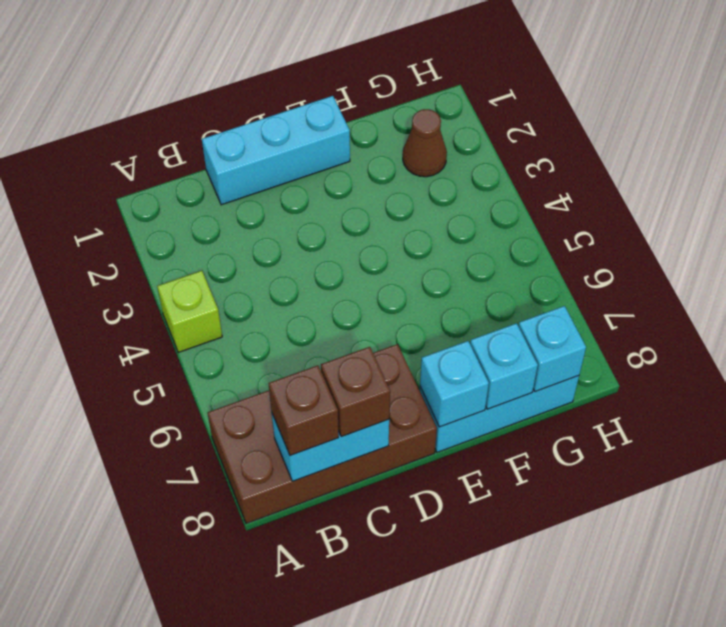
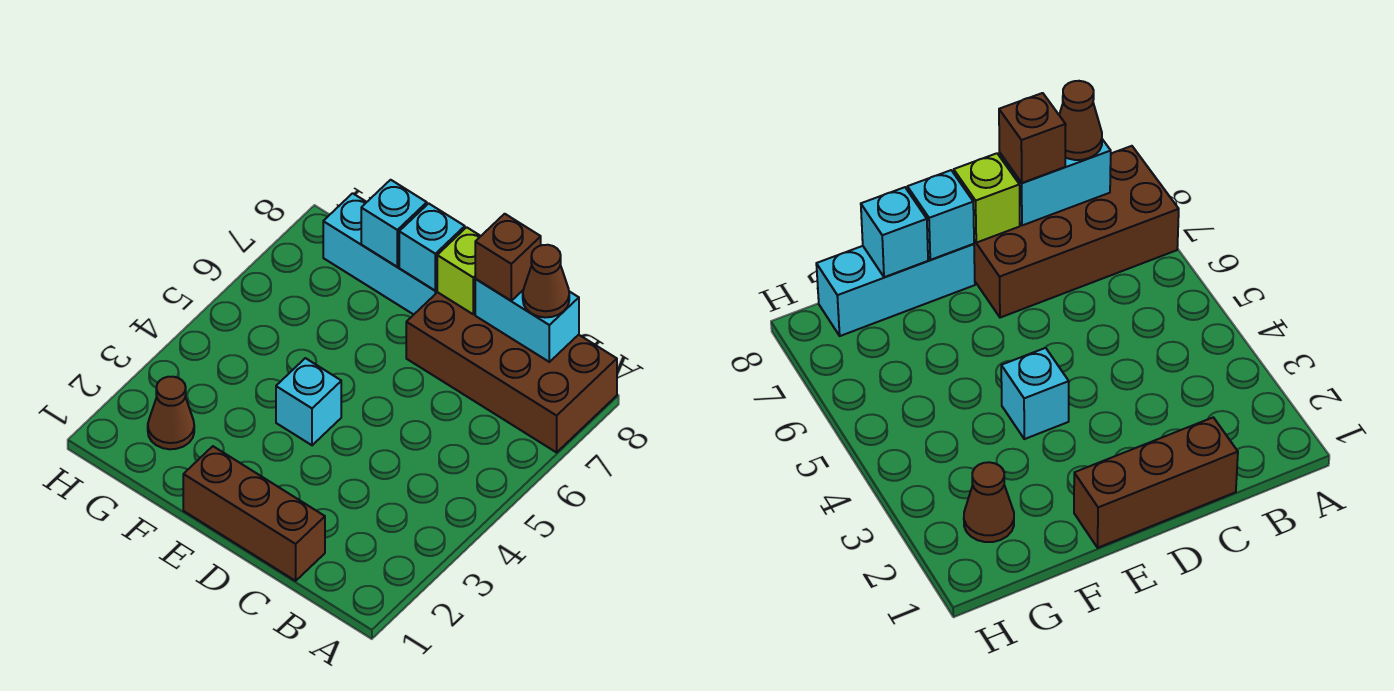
lime brick A4 level 1 -> lime brick D8 level 2
brown brick B8 level 3 -> brown cone B8 level 3
cyan brick C1:E1 level 1 -> brown brick C1:E1 level 1
cyan brick G8 level 2 -> cyan brick E4 level 1

